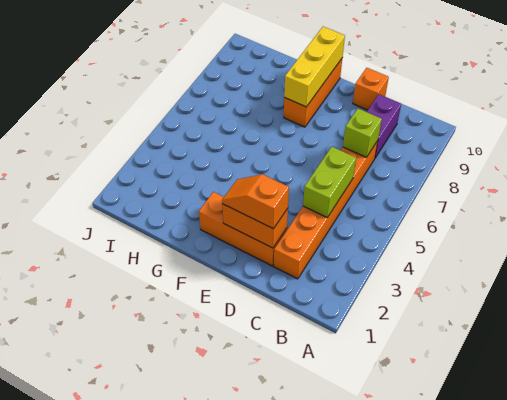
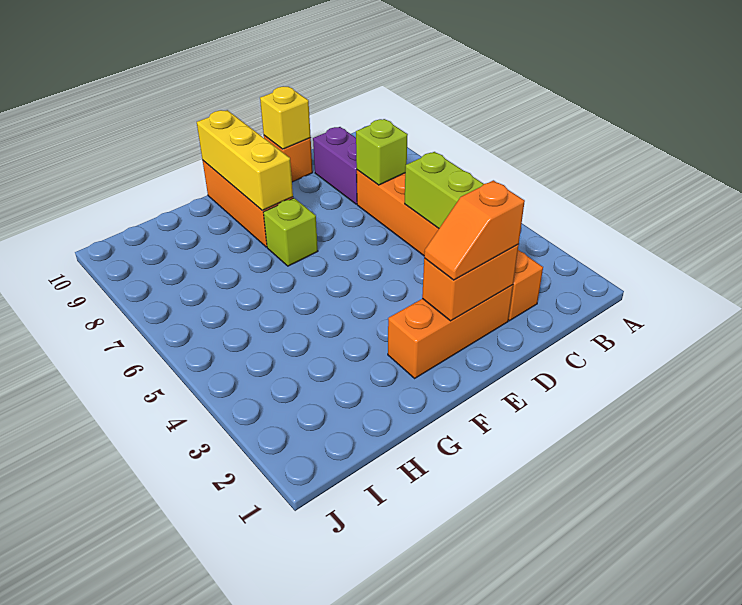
none -> yellow brick D10 level 2
none -> lime brick F7 level 1

